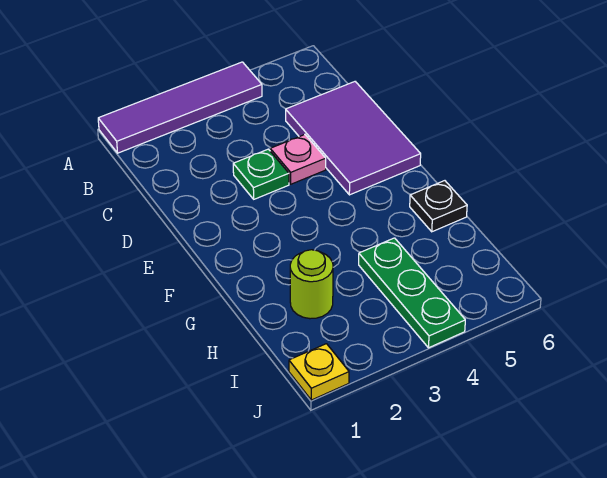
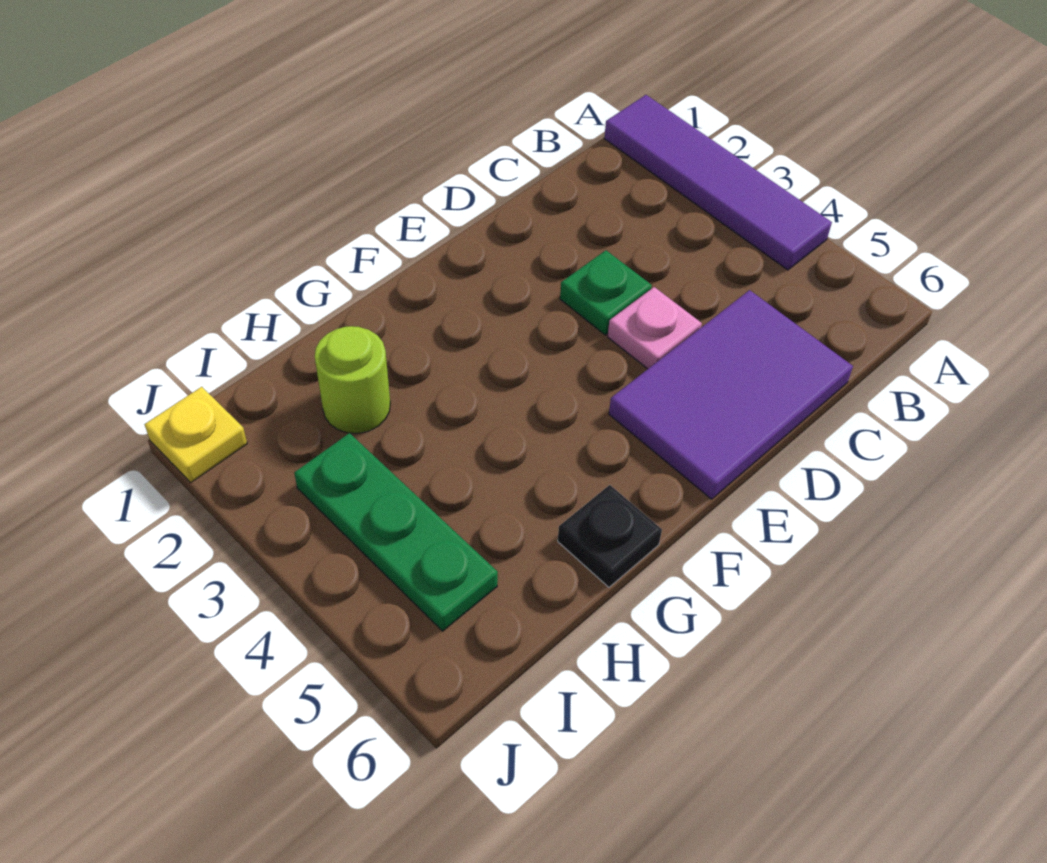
green plate H4:J4 level 1 -> green plate I3:I5 level 1

